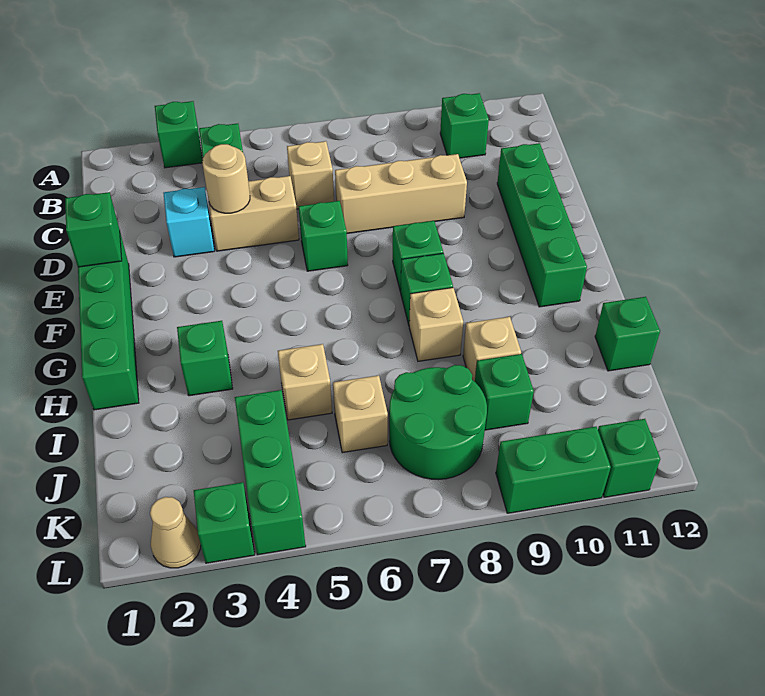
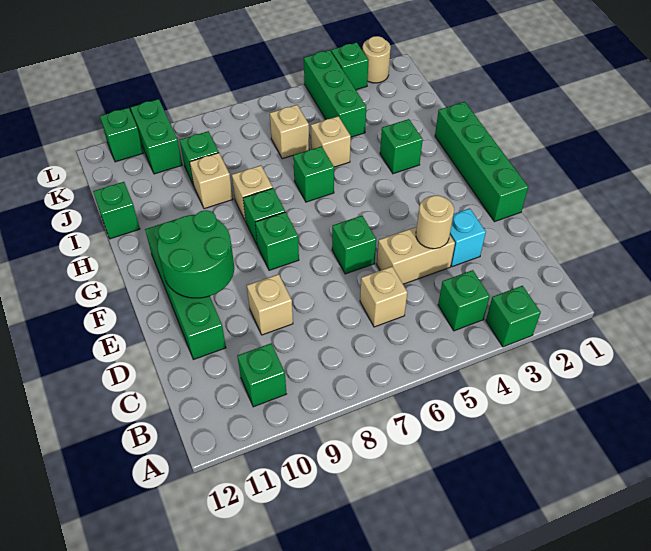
tan brick D7:D9 level 1 -> tan brick D9 level 1
green brick E1 level 2 -> green brick H6 level 1
green round brick J7:K8 level 1 -> green round brick E10:F11 level 2
tan cone L2 level 1 -> tan round brick L2 level 1
green brick L9:L10 level 1 -> green brick K10:L10 level 1

